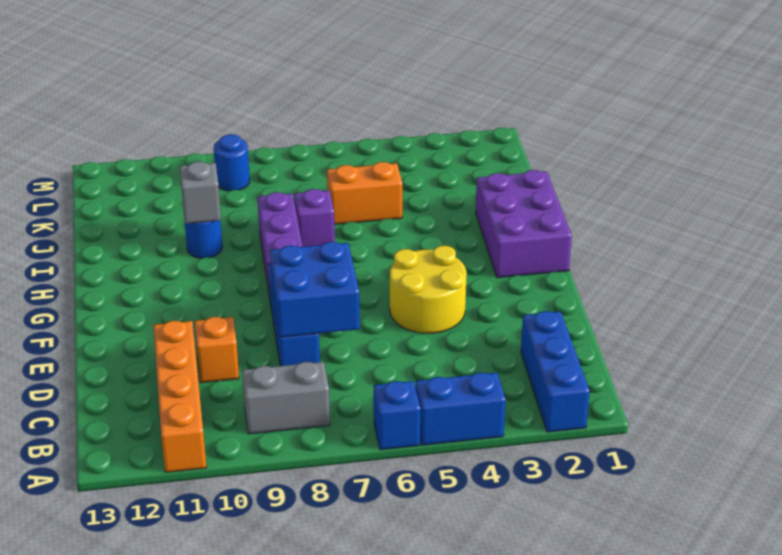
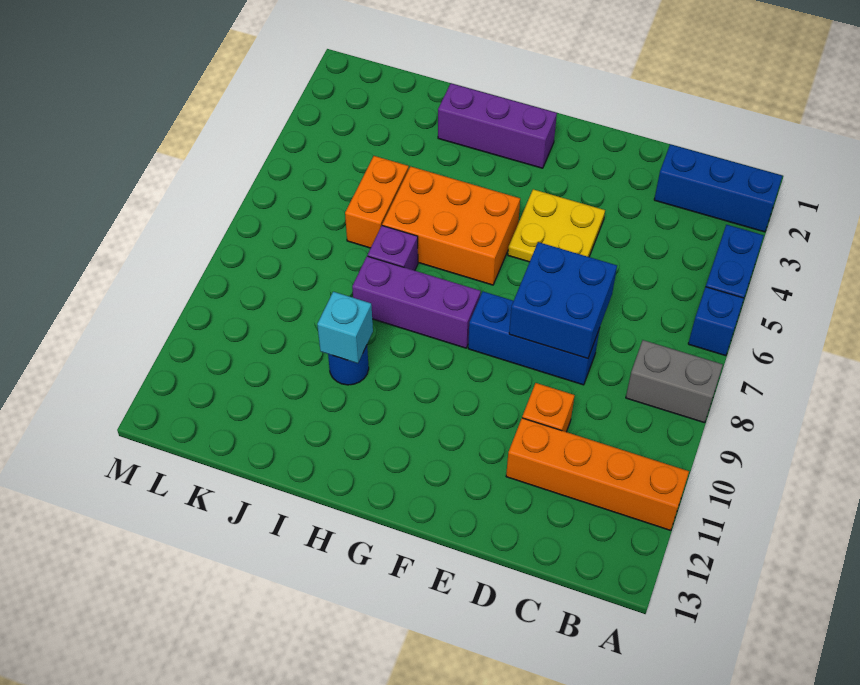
grey brick B8:B9 level 1 -> grey brick A8:B8 level 1
yellow round brick E4:F5 level 1 -> yellow plate E4:F5 level 1
purple brick G1:I2 level 1 -> purple brick G2:I2 level 1
none -> orange brick G5:I6 level 1
grey brick I10 level 2 -> cyan brick I10 level 2
blue round brick L9 level 1 -> none

